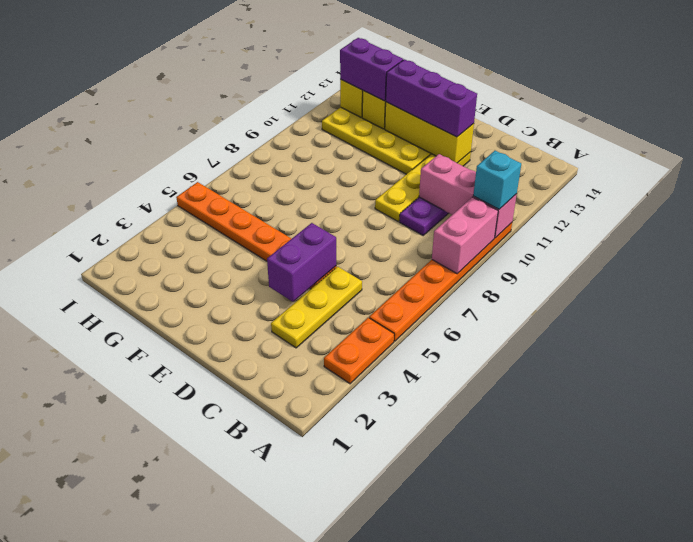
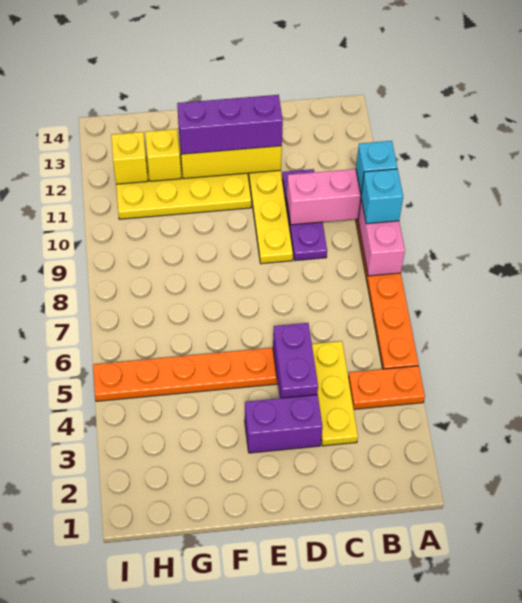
orange plate A3:A4 level 1 -> orange plate A4:B4 level 1
none -> cyan brick A9 level 3
purple brick G12:H12 level 3 -> purple brick D3:E3 level 1

